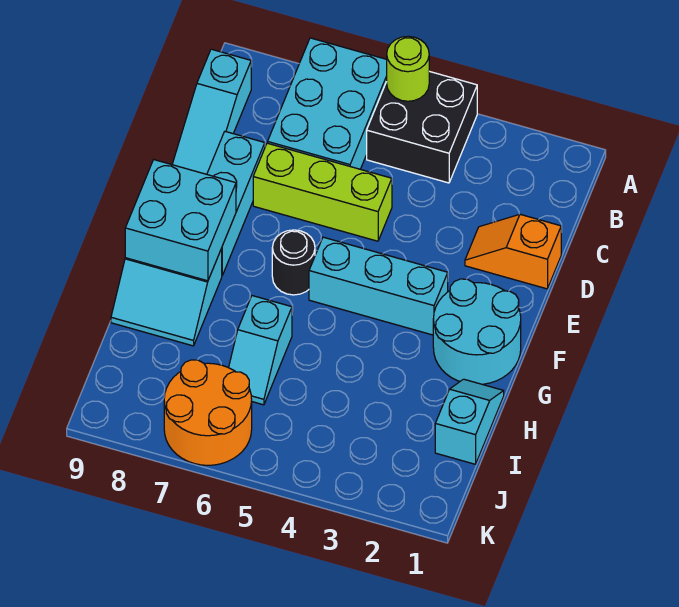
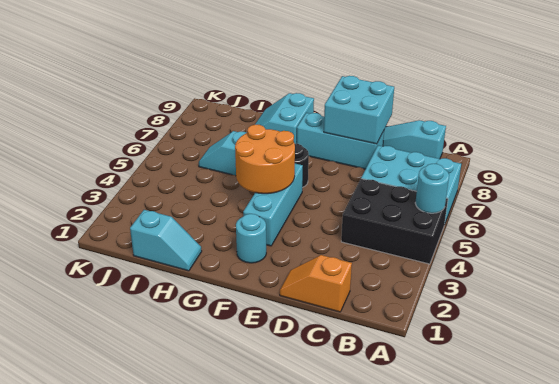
black brick A4:B5 level 1 -> black brick A4:C5 level 1
lime round brick A5 level 2 -> cyan round brick A5 level 2
orange slope D1:D2 level 1 top 1 -> orange slope C1:D1 level 1 top C
lime brick D5:D7 level 1 -> none
cyan round brick F1:G2 level 1 -> cyan round brick F2 level 1
cyan brick F8:G9 level 2 -> cyan brick D8:E9 level 2
orange round brick J6:K7 level 1 -> orange round brick F4:G5 level 2

